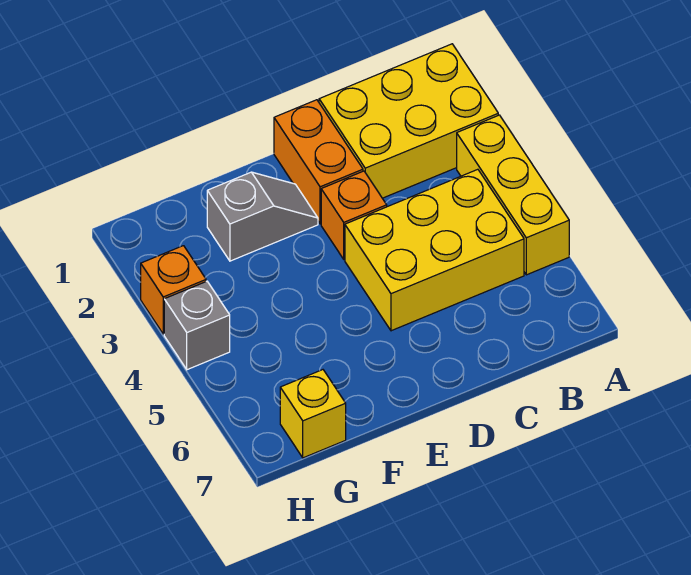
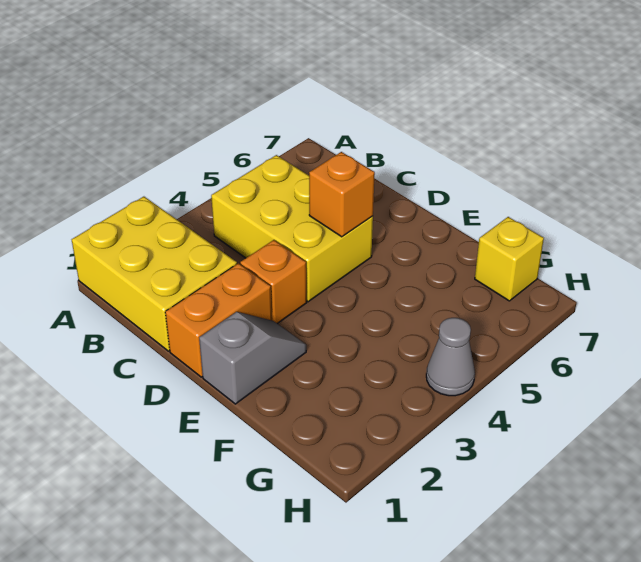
yellow brick A3:A5 level 1 -> none
grey slope E2:F2 level 1 top F -> grey slope E1:E2 level 1 top 1
orange brick H3 level 1 -> orange brick D5 level 2
grey brick H4 level 1 -> grey cone H4 level 1

